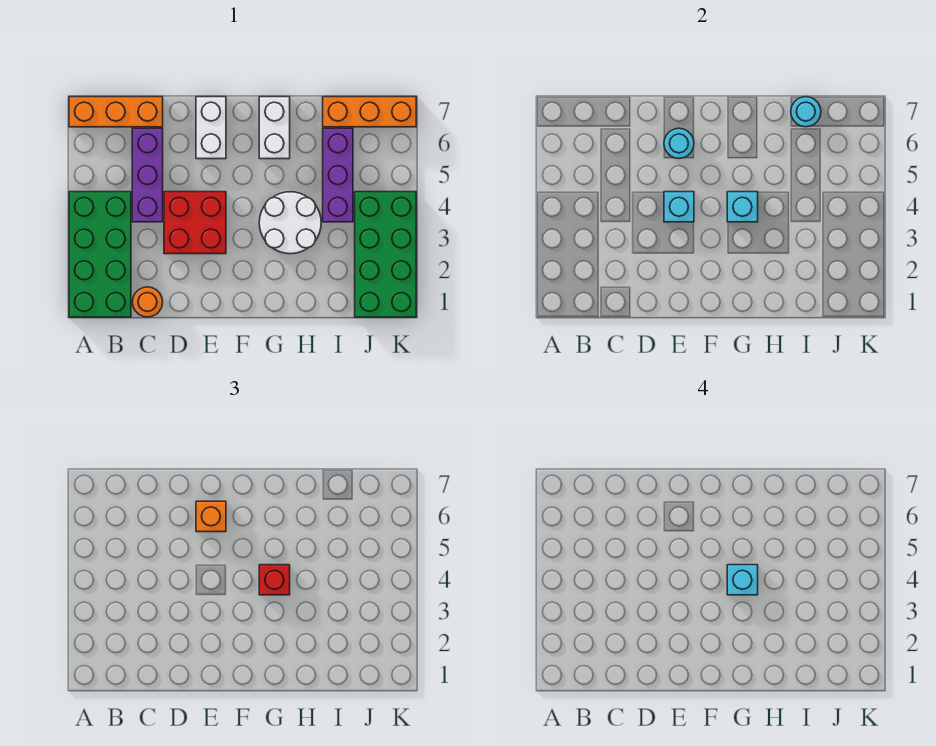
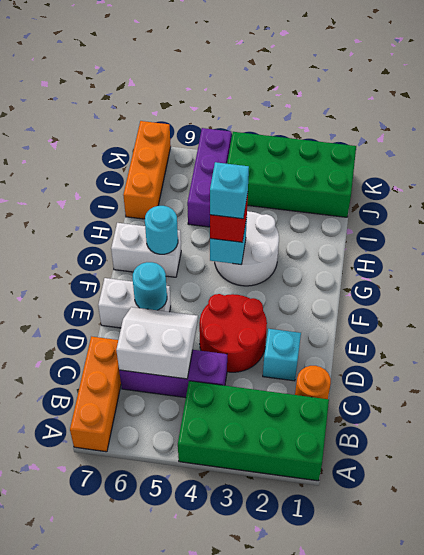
none -> white slope C5:D6 level 2 top C
red brick D3:E4 level 1 -> red round brick D3:E4 level 1
cyan brick E4 level 2 -> cyan brick D2 level 1
orange brick E6 level 3 -> none
purple brick I4:I6 level 1 -> purple brick I5:K5 level 1
cyan round brick I7 level 2 -> cyan round brick G6 level 2

